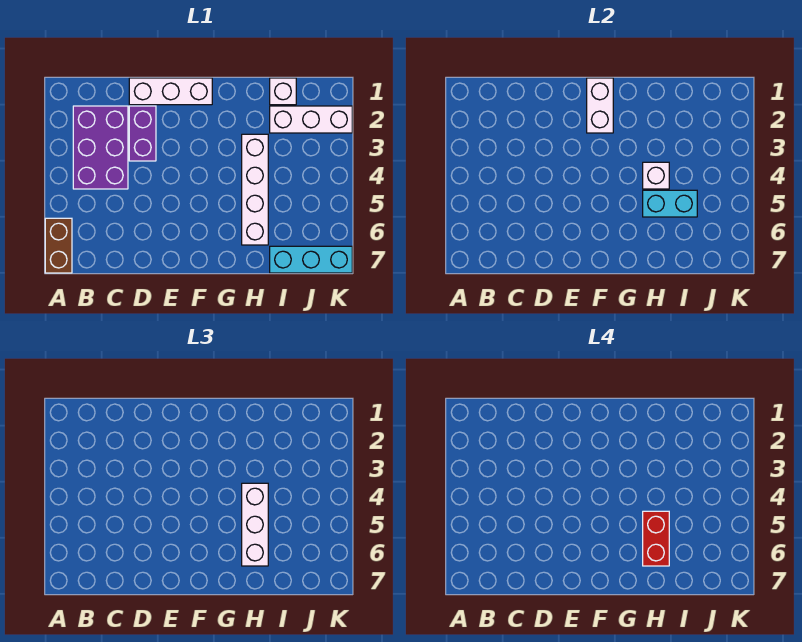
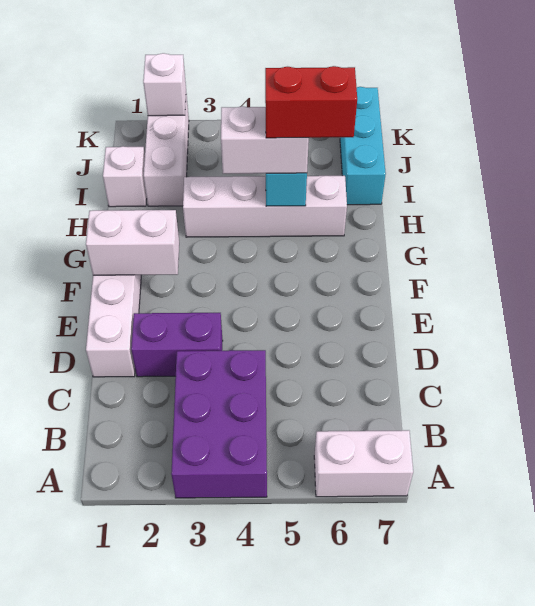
brown brick A6:A7 level 1 -> white brick A6:A7 level 1
purple brick B2:C4 level 1 -> purple brick A3:C4 level 1
white brick H4 level 2 -> white brick K2 level 2
white brick H4:H6 level 3 -> white brick H4:H5 level 3

